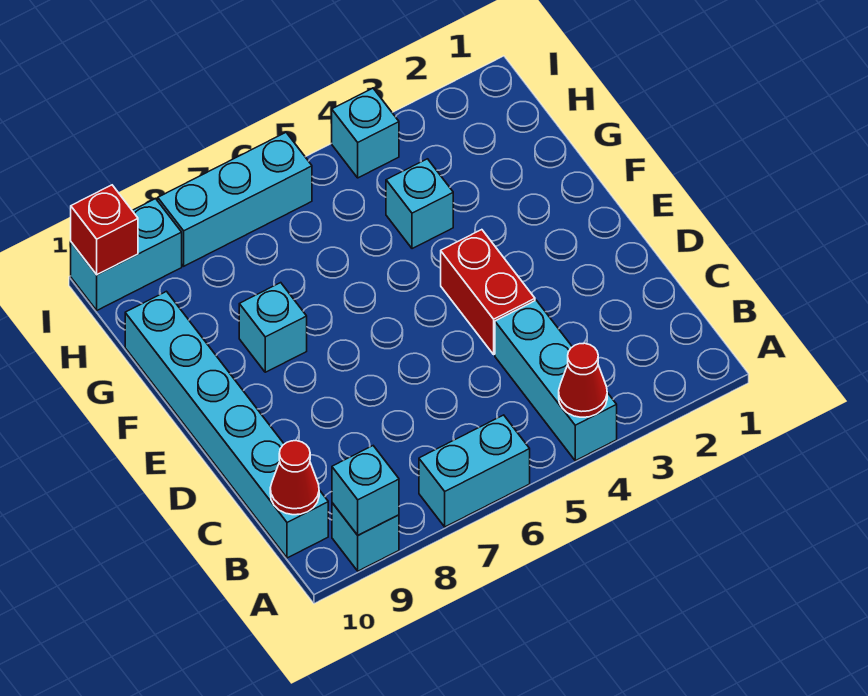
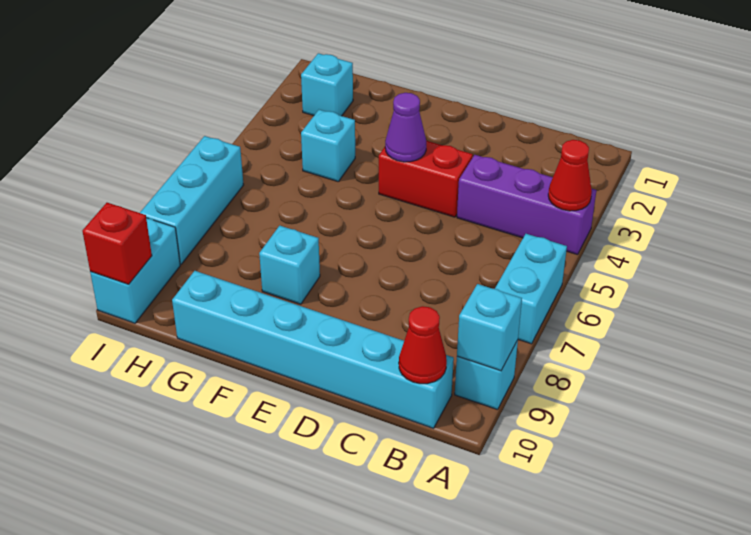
cyan brick A4:C4 level 1 -> purple brick A4:C4 level 1
none -> purple cone E4 level 2
cyan brick I4 level 1 -> cyan brick H2 level 1

